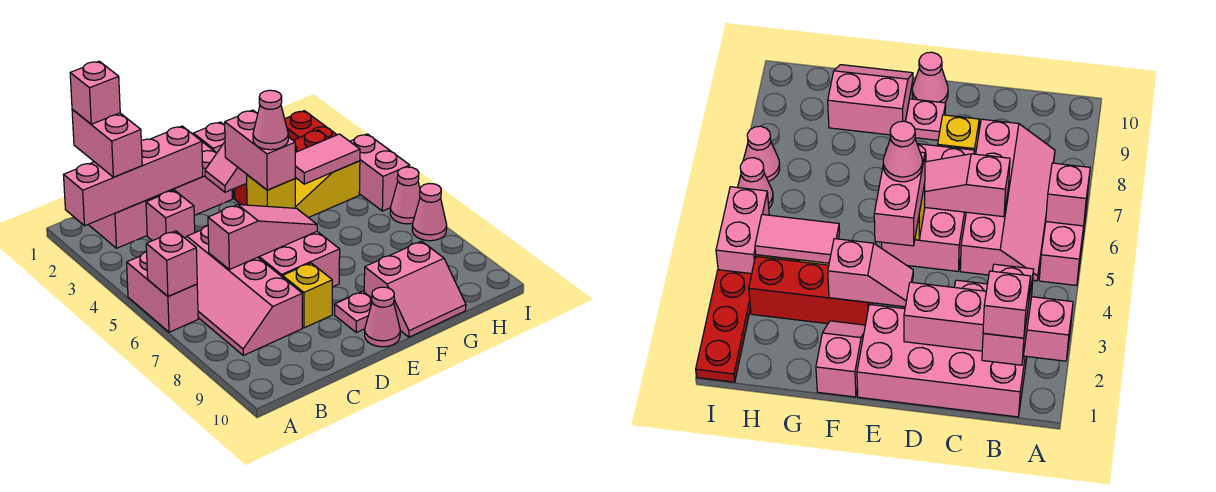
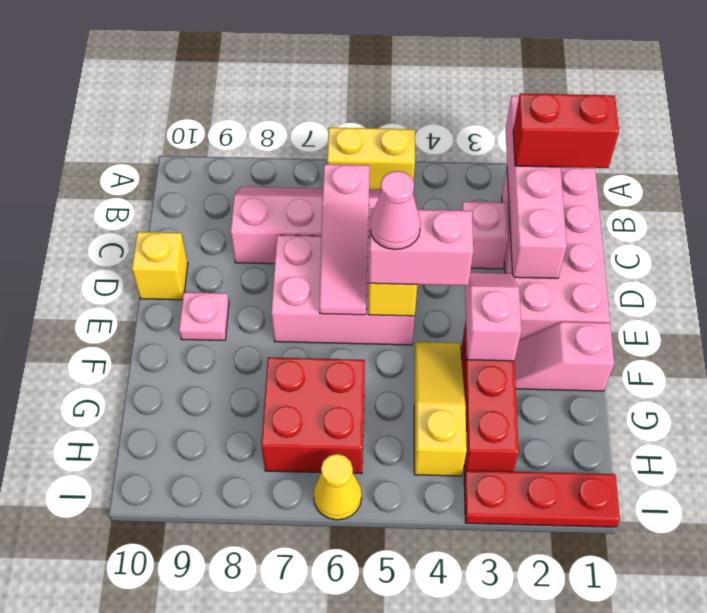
pink brick A5:A6 level 1 -> yellow brick A5:A6 level 1
pink brick A6 level 2 -> none
pink brick B1:B2 level 3 -> red brick B1:B2 level 3
pink brick B1 level 4 -> none
yellow brick D8 level 1 -> yellow brick D10 level 1
pink cone E10 level 1 -> none
pink slope F9:G10 level 1 top 9 -> none
pink tile G4:H4 level 2 -> none
none -> red brick G6:H7 level 1
pink brick I4:I5 level 1 -> none
pink cone I6 level 1 -> yellow cone I6 level 1
pink cone I7 level 1 -> none

